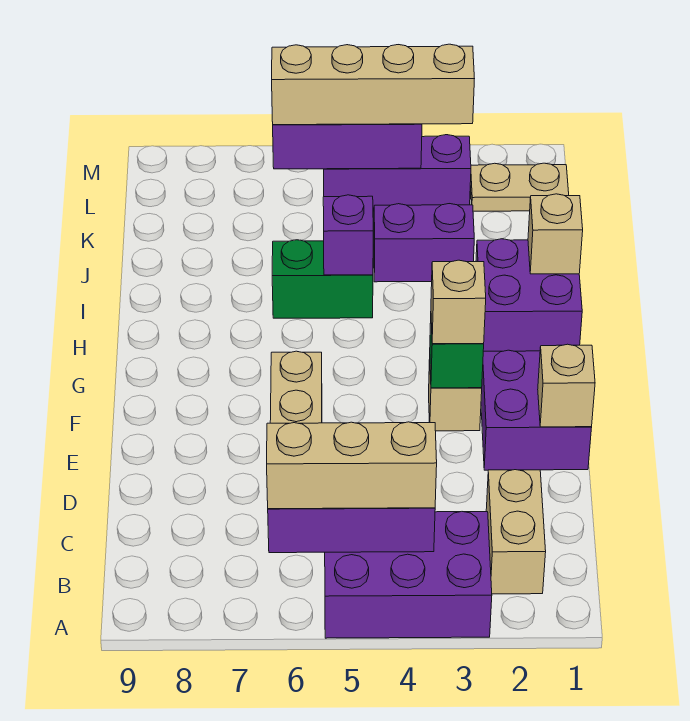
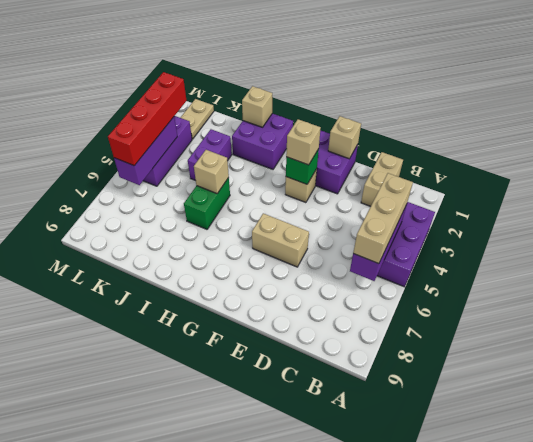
tan brick B2:C2 level 1 -> tan brick C1:C2 level 1
purple brick I5 level 2 -> tan brick I5 level 2
tan brick L3:L6 level 3 -> red brick L3:L6 level 3

